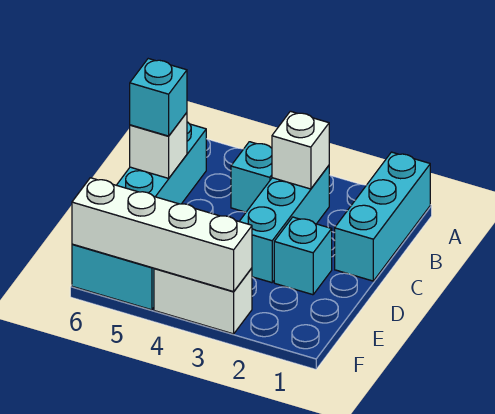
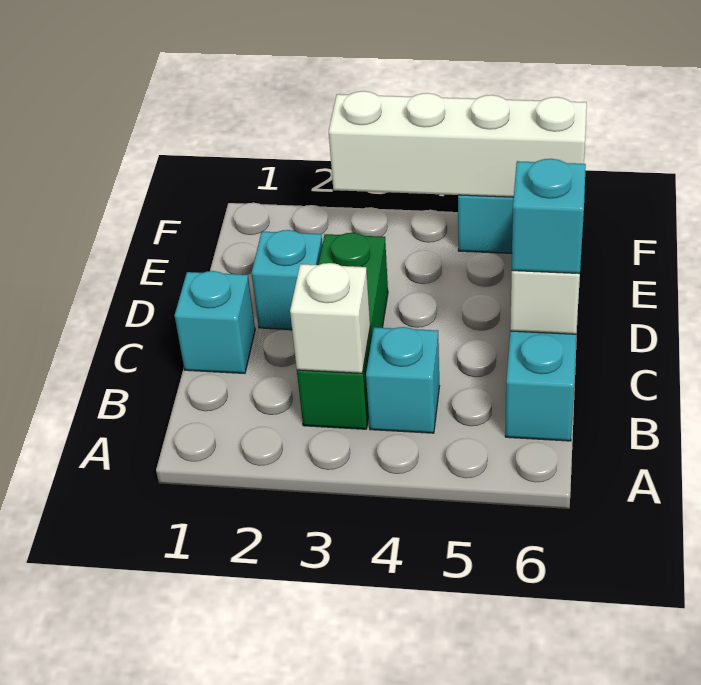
cyan brick A1:C1 level 1 -> cyan brick C1 level 1
cyan brick B3:D3 level 1 -> green brick B3:D3 level 1
white brick F3:F4 level 1 -> none

